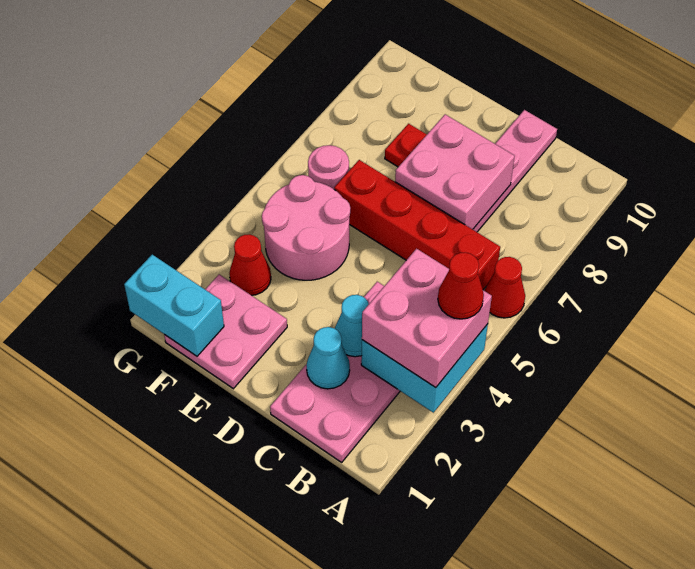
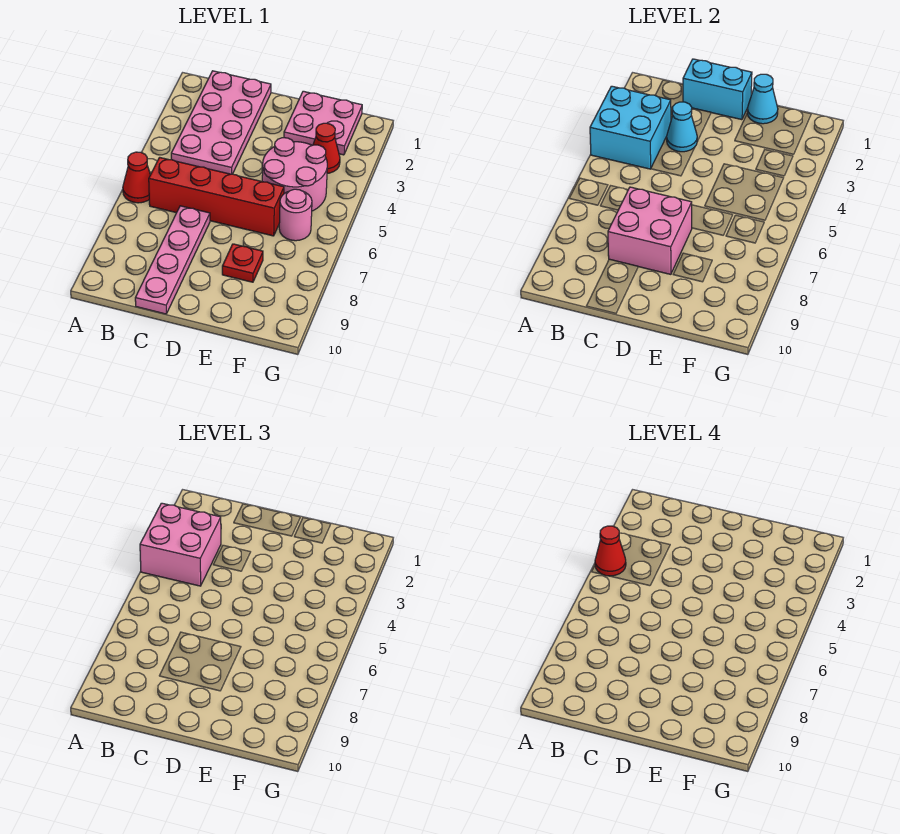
cyan cone C2 level 2 -> cyan cone E1 level 2
cyan brick F1:G1 level 2 -> cyan brick C1:D1 level 2

